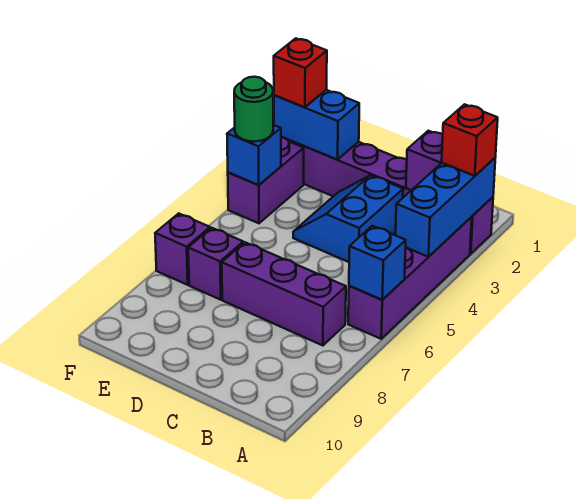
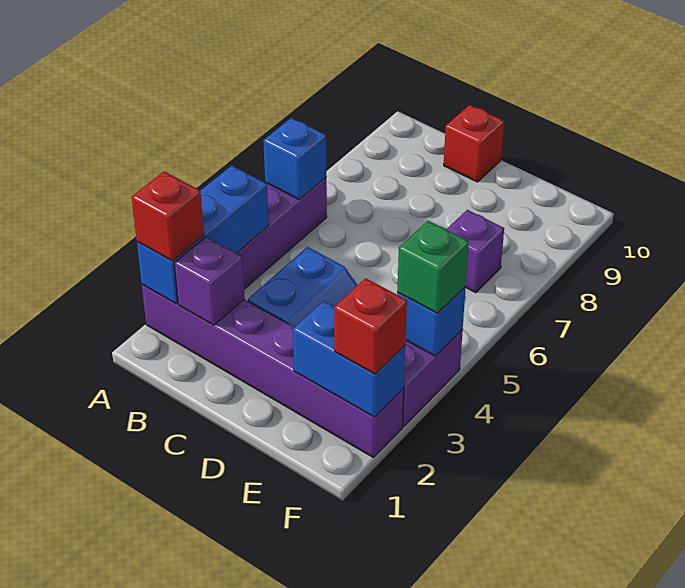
purple brick B7:D7 level 1 -> none
none -> red brick C10 level 1
green round brick F4 level 3 -> green brick F4 level 3
purple brick F7 level 1 -> none

